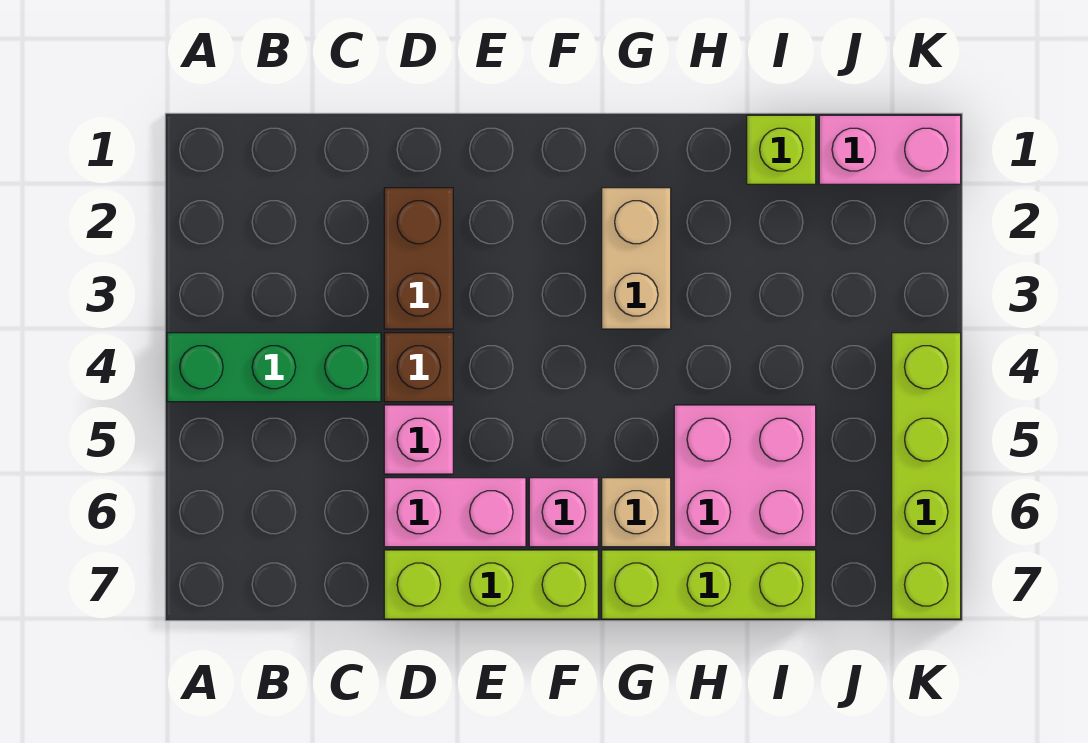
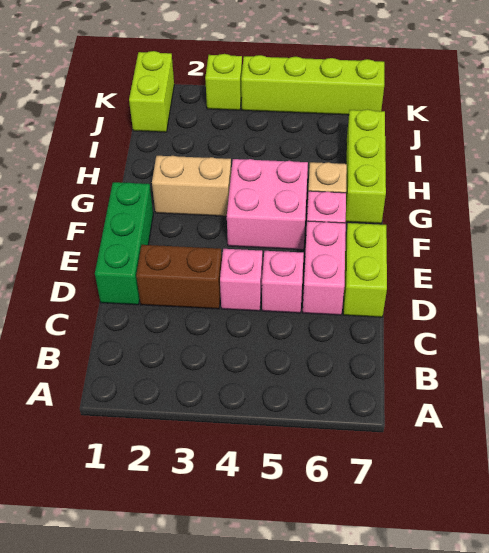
green brick A4:C4 level 1 -> green brick D1:F1 level 1
brown brick D4 level 1 -> pink brick D4 level 1
lime brick D7:F7 level 1 -> lime brick D7:E7 level 1
pink brick H5:I6 level 1 -> pink brick F4:G5 level 1
lime brick I1 level 1 -> lime brick K3 level 1
pink brick J1:K1 level 1 -> lime brick J1:K1 level 1

